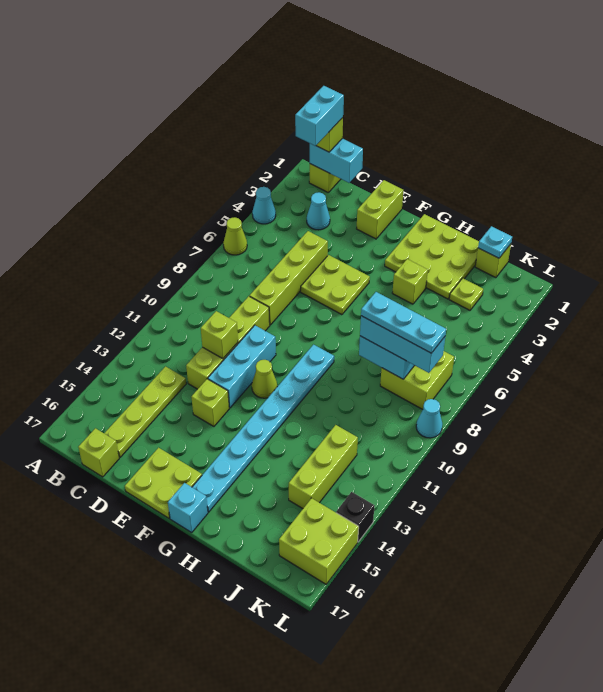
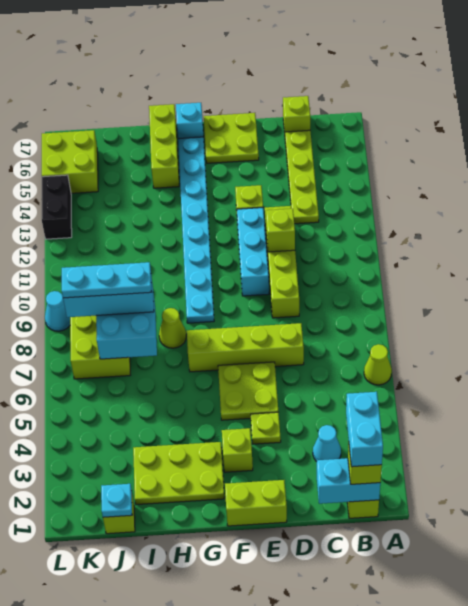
cyan cone A4 level 1 -> none
lime brick D5:D8 level 1 -> lime brick D7:G7 level 1
lime brick E1:E2 level 1 -> lime brick E1:F1 level 1
lime cone F11 level 1 -> lime cone H8 level 1
lime plate G1:I3 level 1 -> lime plate G2:I3 level 1
lime brick H4 level 1 -> lime brick F3 level 1
lime plate J3 level 1 -> lime plate E4 level 1
lime brick J12:J14 level 1 -> lime brick H15:H17 level 1
black brick L14 level 1 -> black brick L13:L14 level 1

